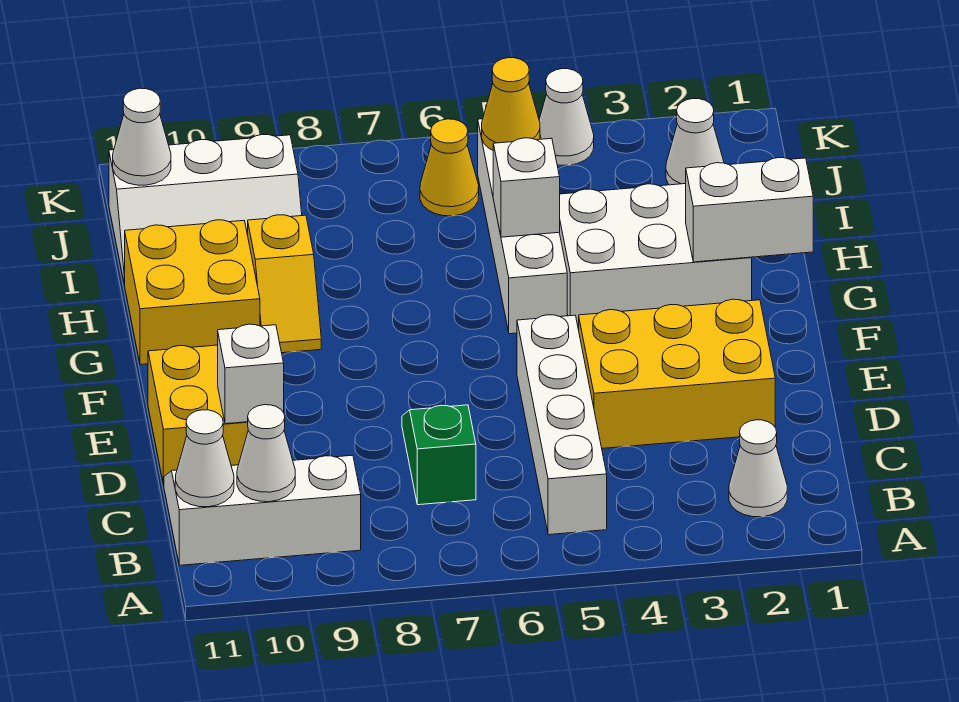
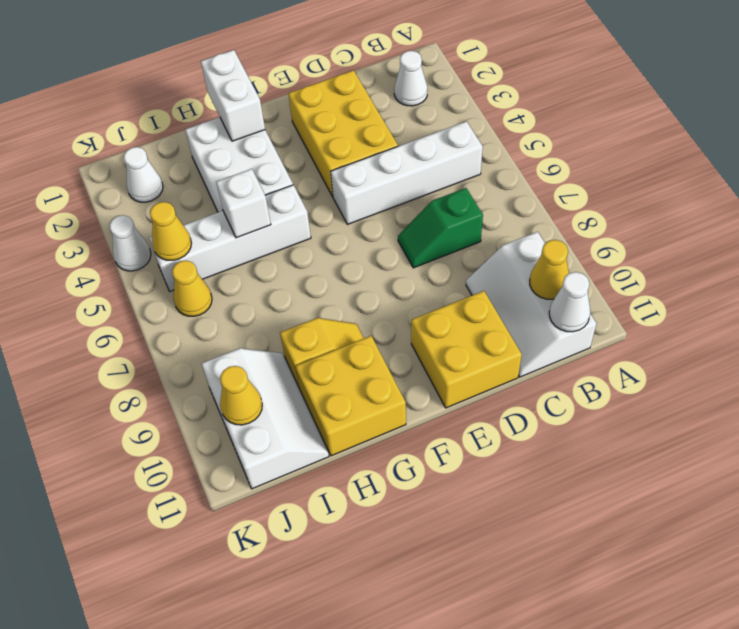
white cone B10 level 2 -> yellow cone B10 level 2
white brick D10 level 2 -> none
none -> yellow cone J10 level 2
white cone J11 level 2 -> none

